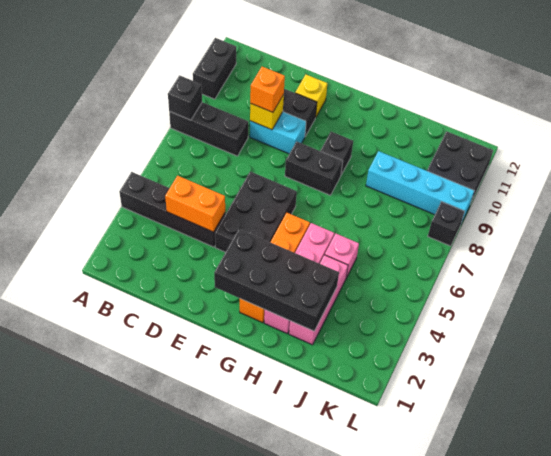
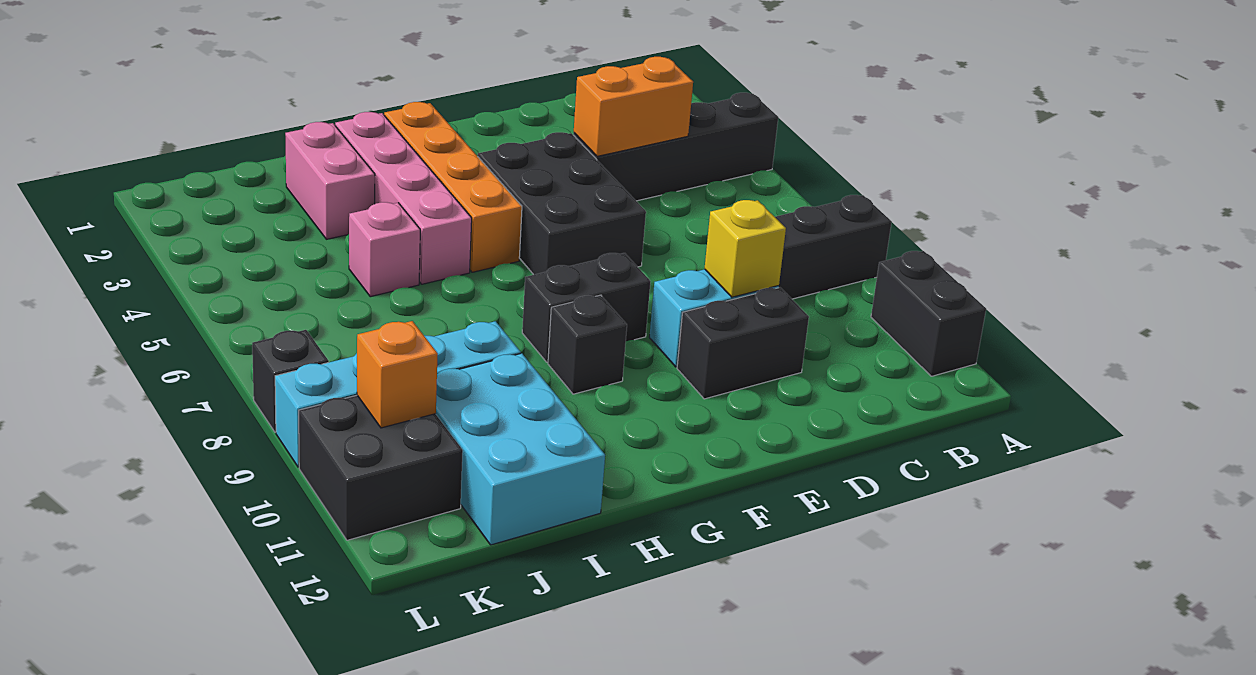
black brick A8 level 2 -> none
orange brick D9 level 3 -> orange brick K10 level 2
yellow brick E11 level 1 -> none
black brick F2:I3 level 2 -> none
pink brick I2:I4 level 1 -> pink brick I2:I3 level 1
none -> cyan brick I10:J12 level 1

